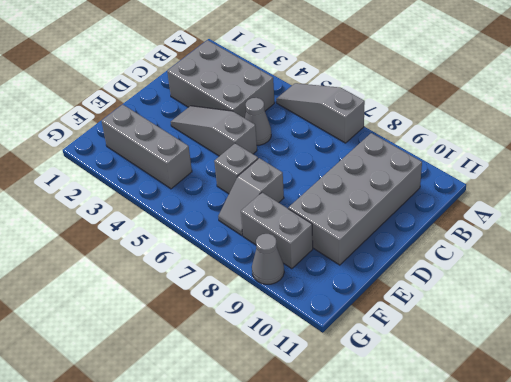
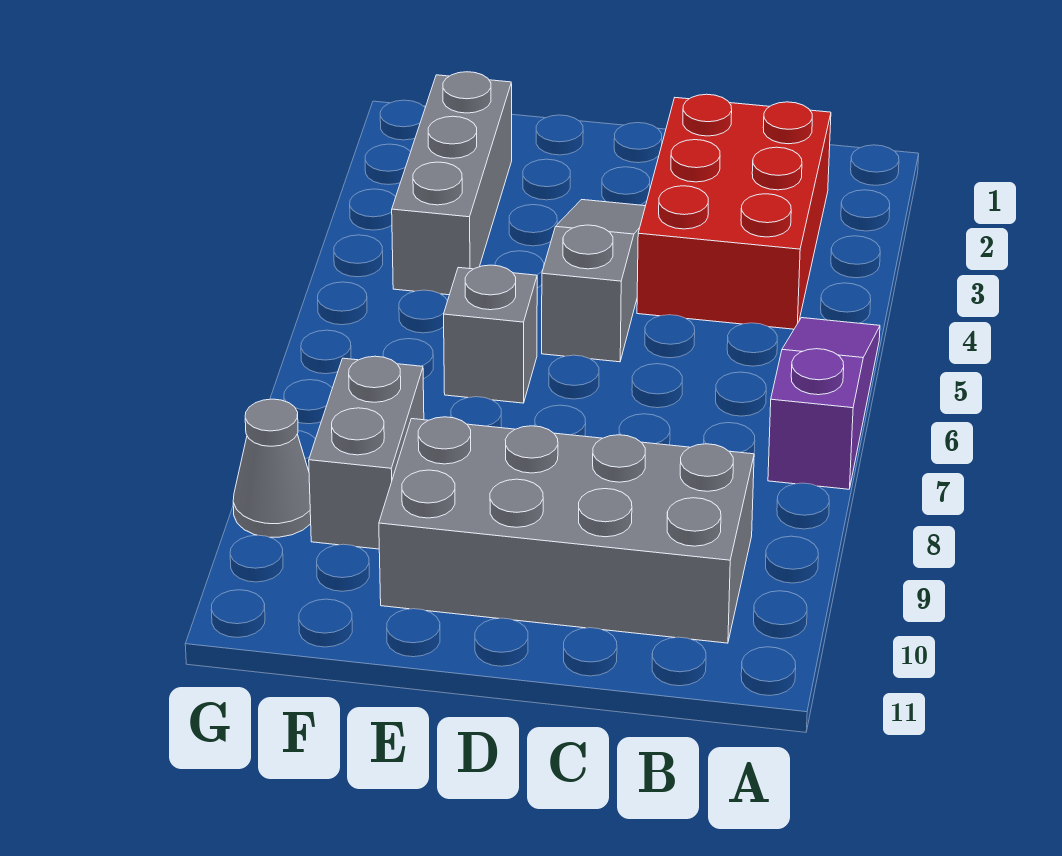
grey slope A5:A7 level 1 top 7 -> purple slope A5:A7 level 1 top 7
grey brick B2:C4 level 1 -> red brick B2:C4 level 1
grey cone C5 level 1 -> none
grey slope E7:F7 level 1 top E -> none

